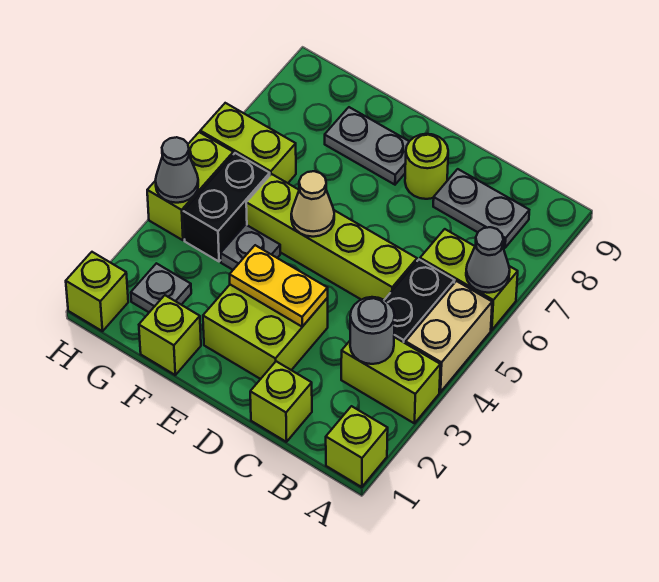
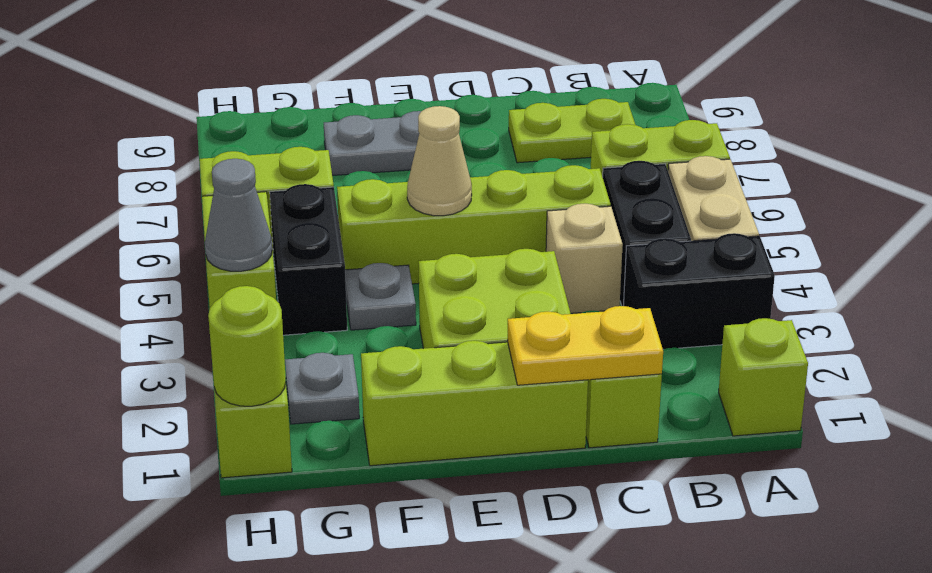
lime brick A3:B3 level 1 -> black brick A3:B3 level 1
grey cone A6 level 2 -> none
grey round brick B3 level 2 -> none
grey plate B8:C8 level 1 -> lime plate B8:C8 level 1
none -> tan brick C4 level 1
yellow plate D3:E3 level 2 -> yellow plate C1:D1 level 2
lime round brick D8 level 1 -> lime round brick H1 level 2
lime brick F1 level 1 -> lime brick D1:F1 level 1

